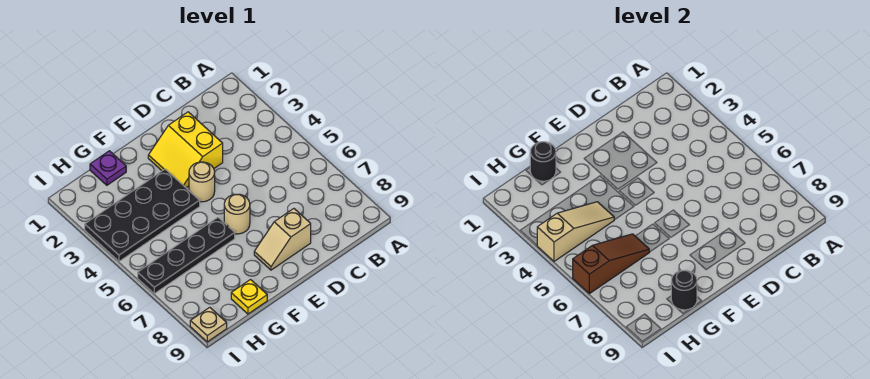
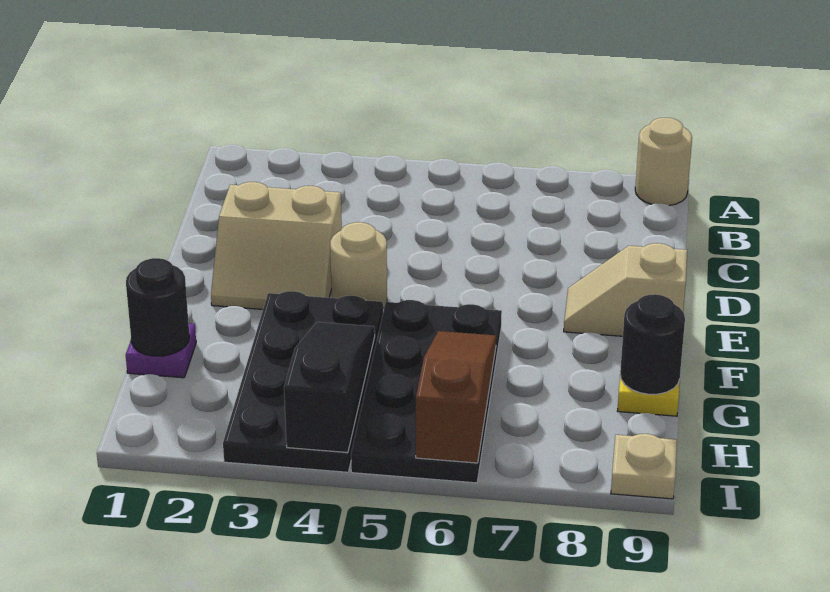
yellow slope D2:E3 level 1 top D -> tan slope D2:E3 level 1 top D
tan slope D8:E8 level 1 top D -> tan slope E8:E9 level 1 top 9
tan round brick E6 level 1 -> tan round brick A9 level 1
black plate F6:I6 level 1 -> black plate F5:I6 level 1
tan slope G4:I4 level 2 top I -> black slope G4:I4 level 2 top I

